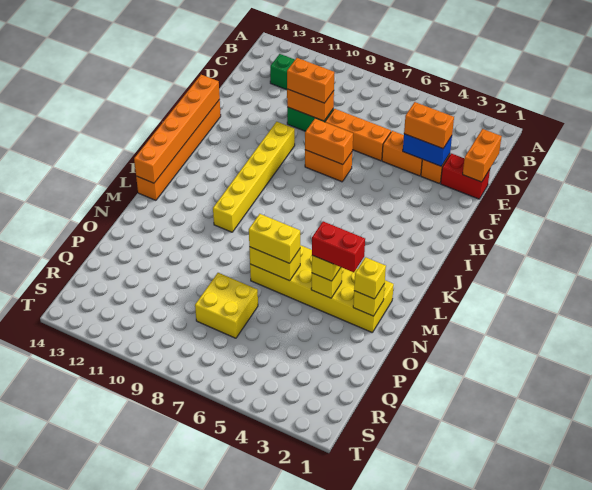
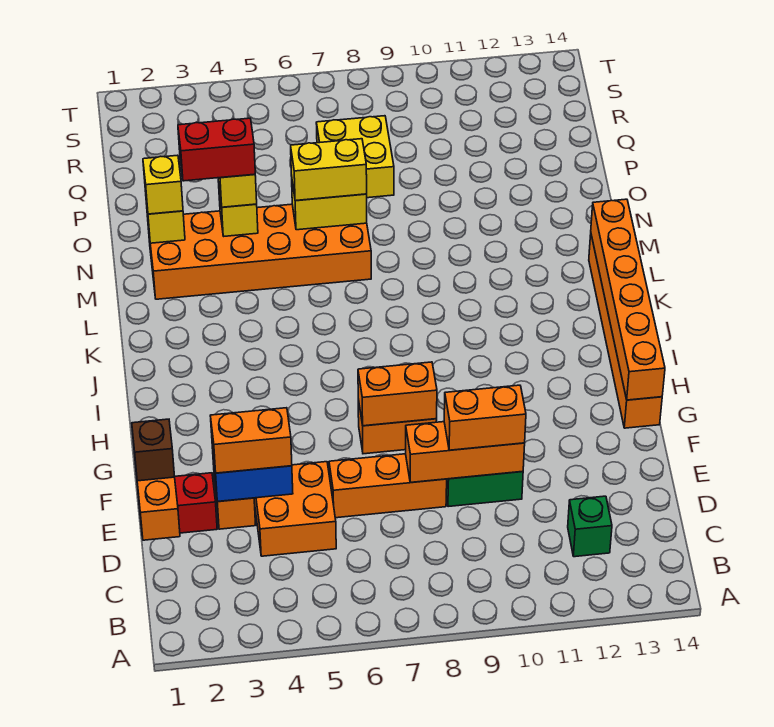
none -> brown brick E1 level 3
orange brick E4:E5 level 1 -> orange brick D4:E5 level 1
orange brick E9:E10 level 2 -> orange brick E8:E10 level 2
yellow brick G10:L10 level 1 -> none
yellow brick M2:N7 level 1 -> orange brick M2:N7 level 1

